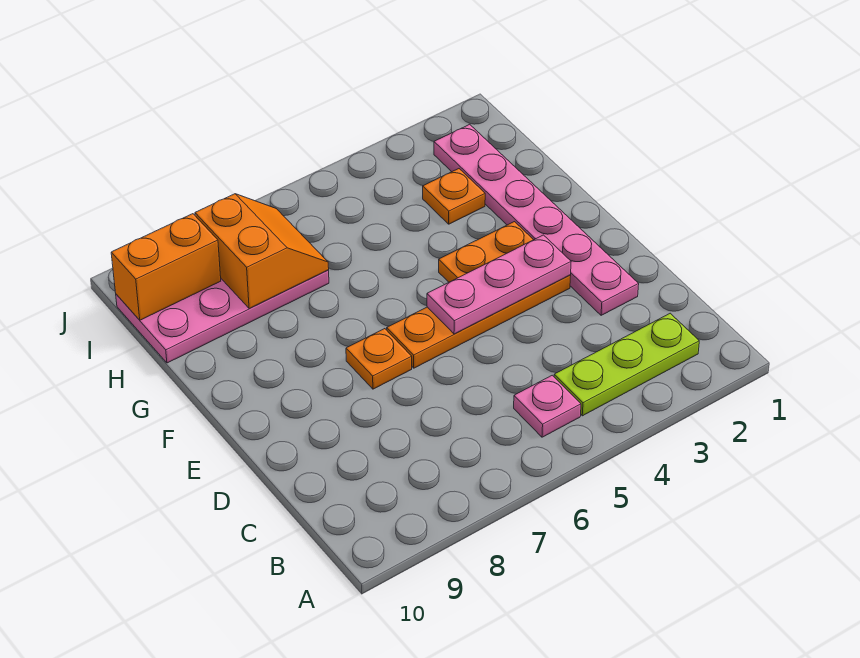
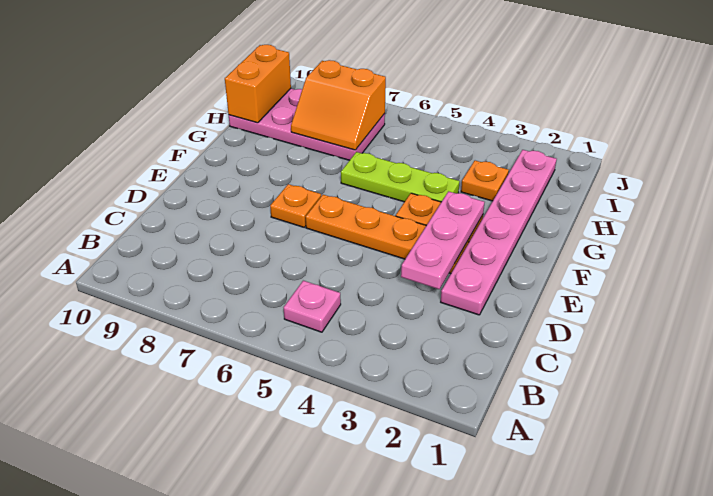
lime plate B2:B4 level 1 -> lime plate G4:G6 level 1
pink plate E3:E5 level 2 -> pink plate D3:F3 level 2
orange slope H7:I8 level 2 top 8 -> orange slope H7:I8 level 2 top I
orange brick I9:I10 level 2 -> orange brick H10:I10 level 2

